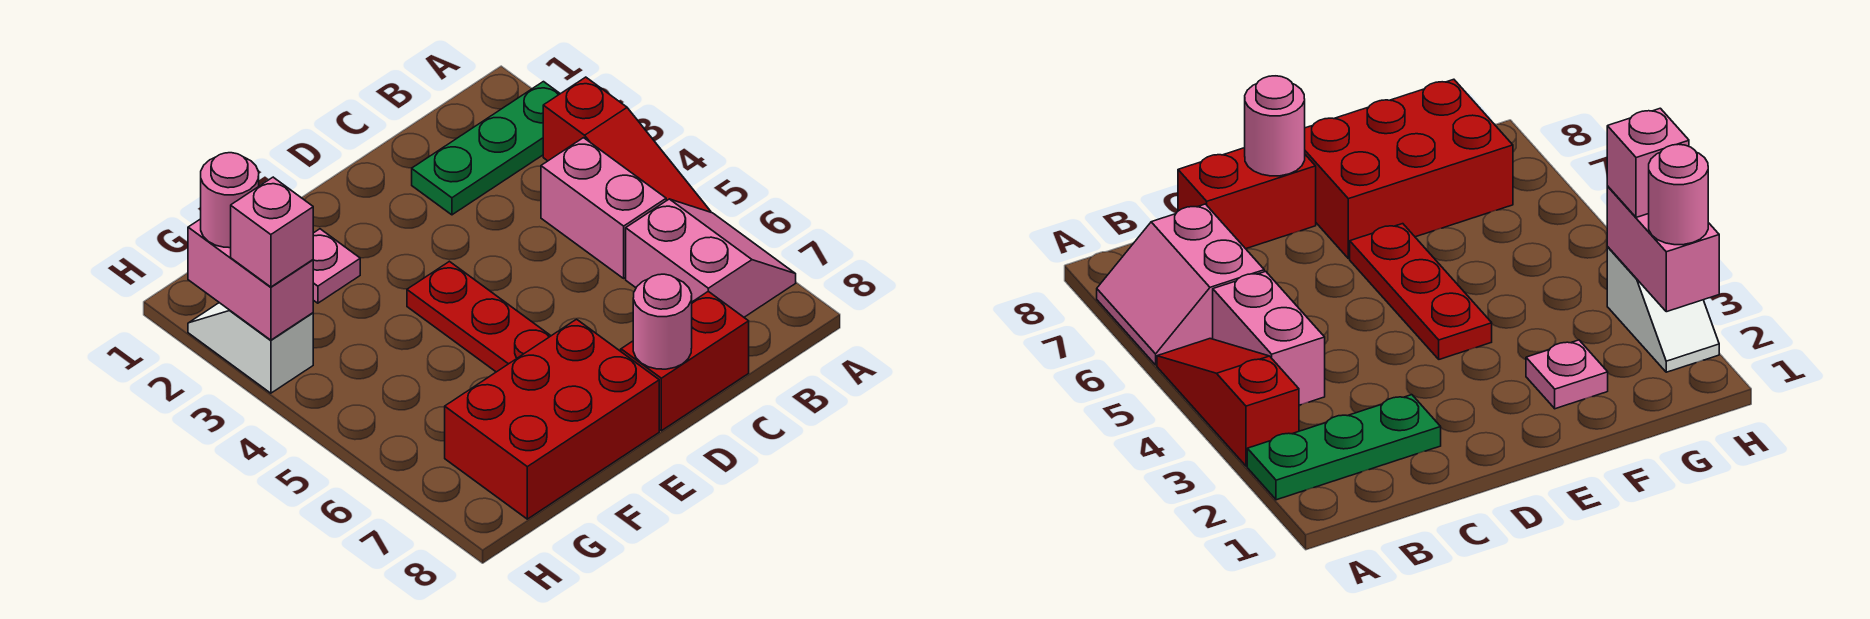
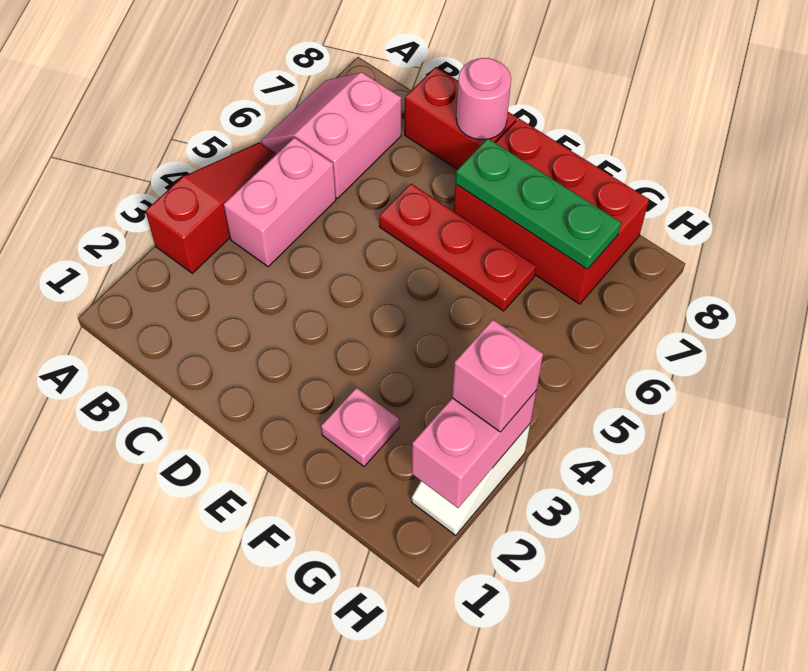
green plate A2:C2 level 1 -> green plate E7:G7 level 2
red plate E4:E6 level 1 -> red plate D6:F6 level 1
pink round brick H2 level 3 -> none

